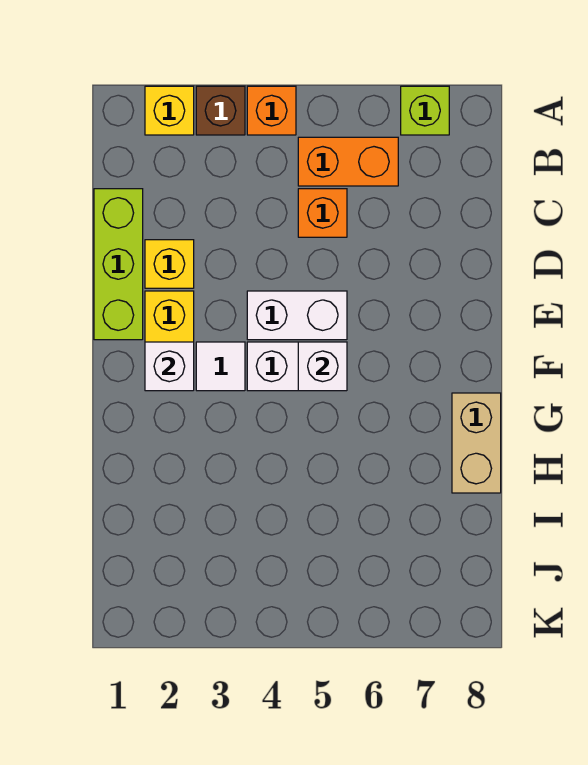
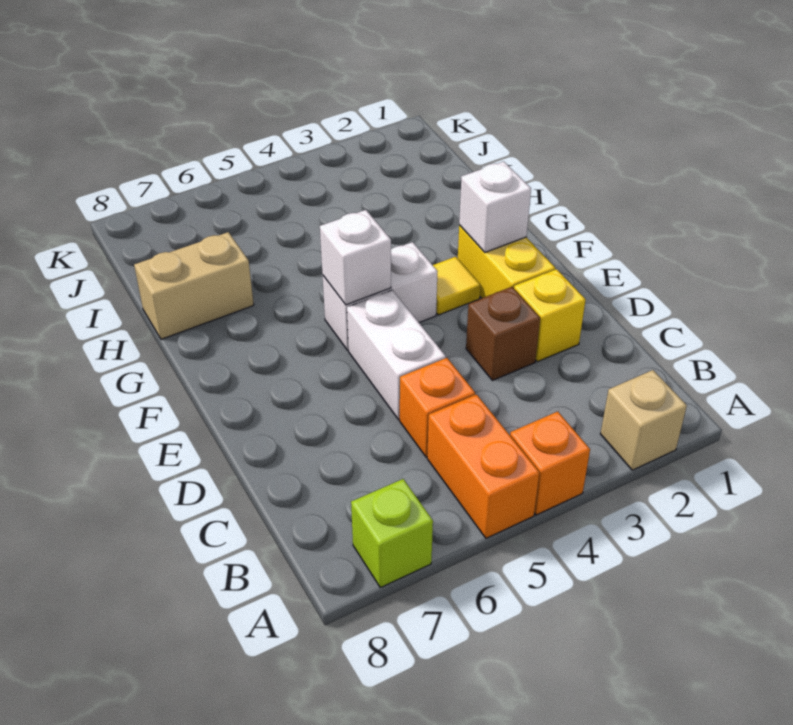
yellow brick A2 level 1 -> tan brick A2 level 1
brown brick A3 level 1 -> brown brick D3 level 1
orange brick B5:B6 level 1 -> orange brick A5:B5 level 1
lime brick C1:E1 level 1 -> none
white brick E4:E5 level 1 -> white brick D5:E5 level 1
white tile F3 level 1 -> yellow tile F3 level 1
tan brick G8:H8 level 1 -> tan brick H7:H8 level 1

